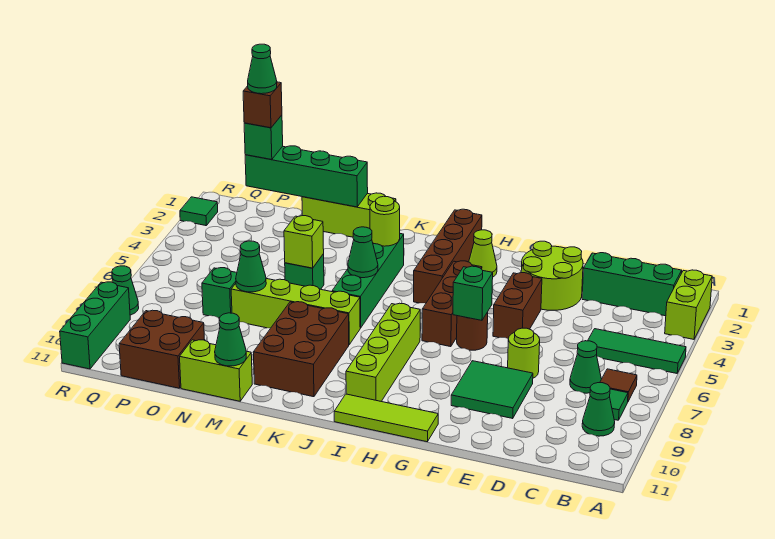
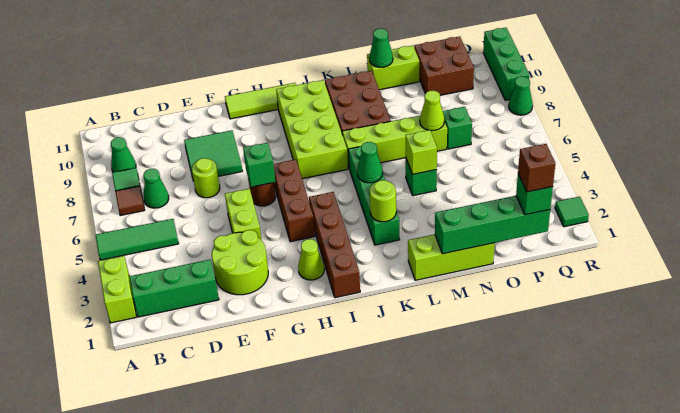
brown brick F4:F5 level 1 -> lime brick F4:F5 level 1
lime brick I7:I10 level 1 -> lime brick I7:J10 level 1
green cone N7 level 2 -> lime cone N7 level 2
green cone P1 level 5 -> none

